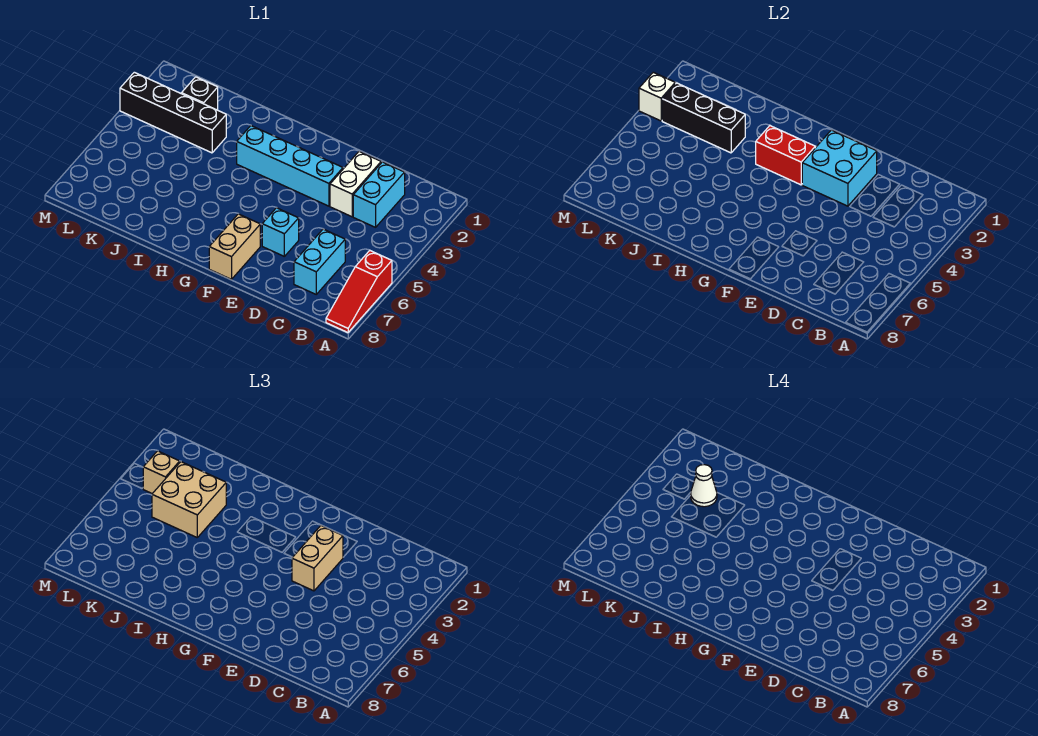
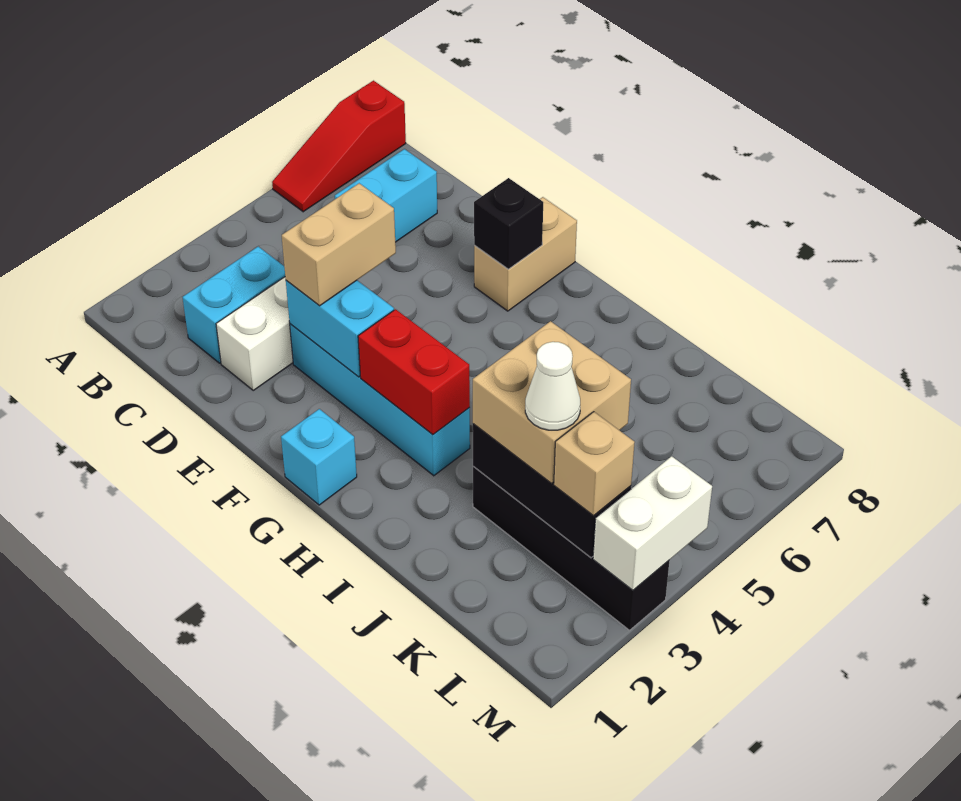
red slope A6:A8 level 1 top 6 -> red slope A6:A8 level 1 top 8
cyan brick E2:F3 level 2 -> cyan brick E3:F3 level 2
cyan brick E6 level 1 -> cyan brick G1 level 1
black brick K2 level 1 -> black brick F7 level 2
white brick M3 level 2 -> white brick M3:M4 level 2

